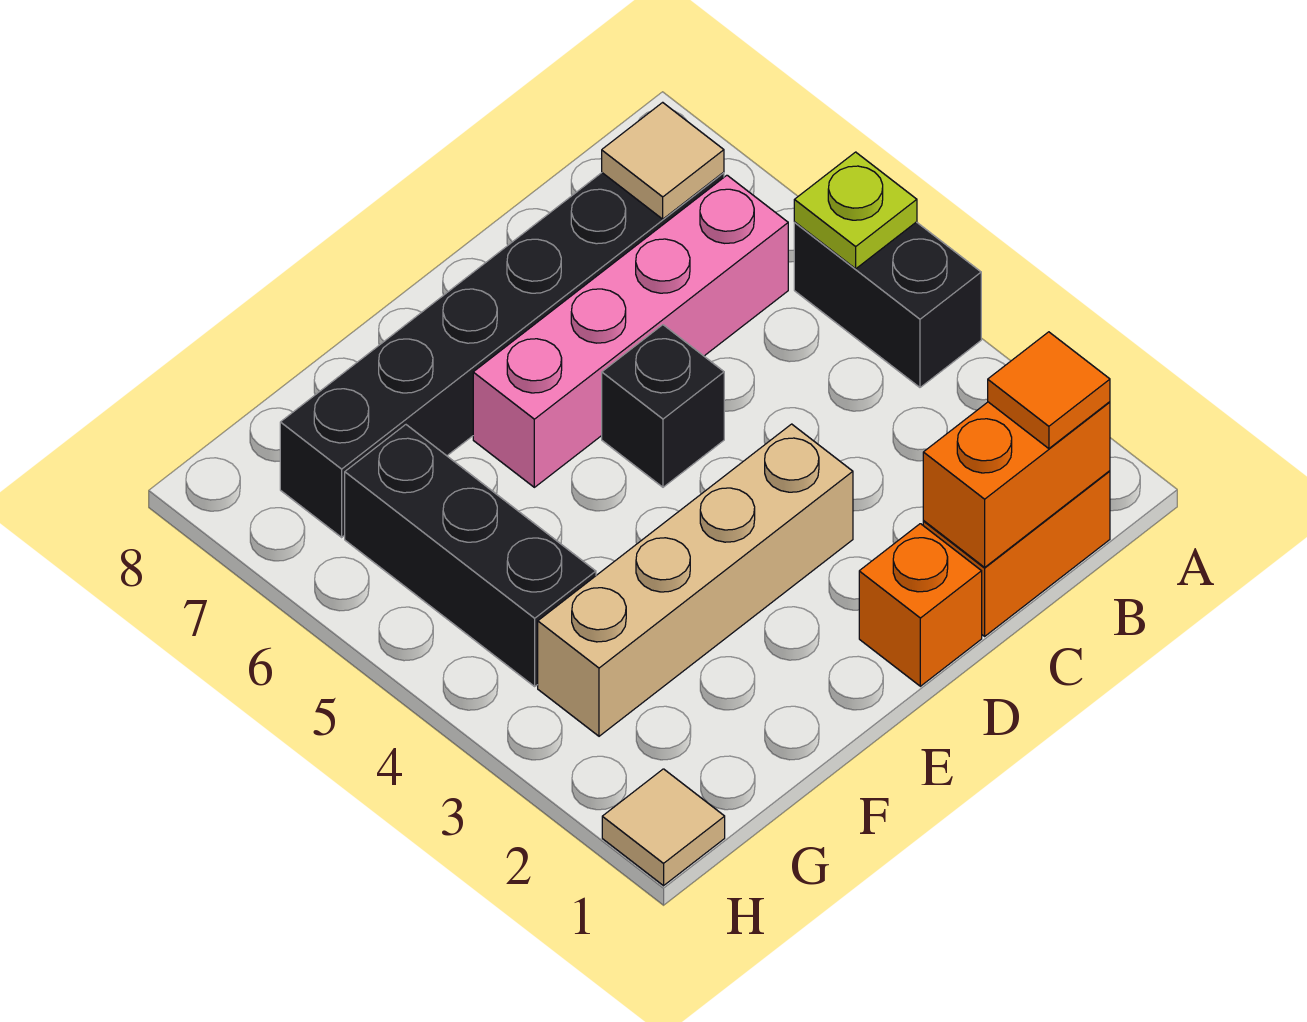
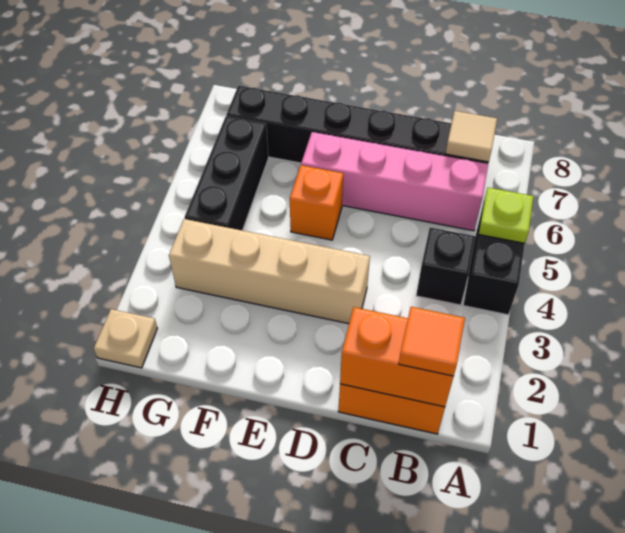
orange brick D1 level 1 -> orange brick E5 level 1
black brick D5 level 1 -> black brick B4 level 1
tan tile H1 level 1 -> tan plate H1 level 1

